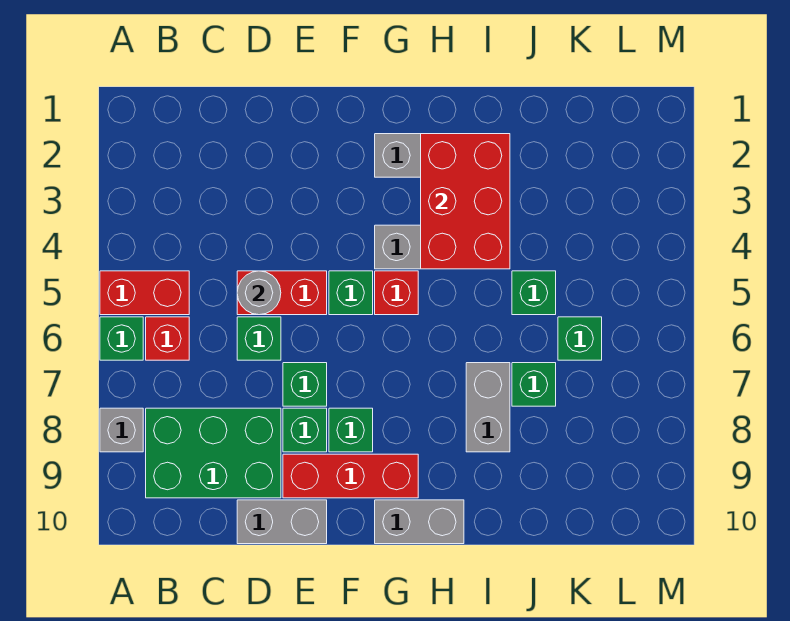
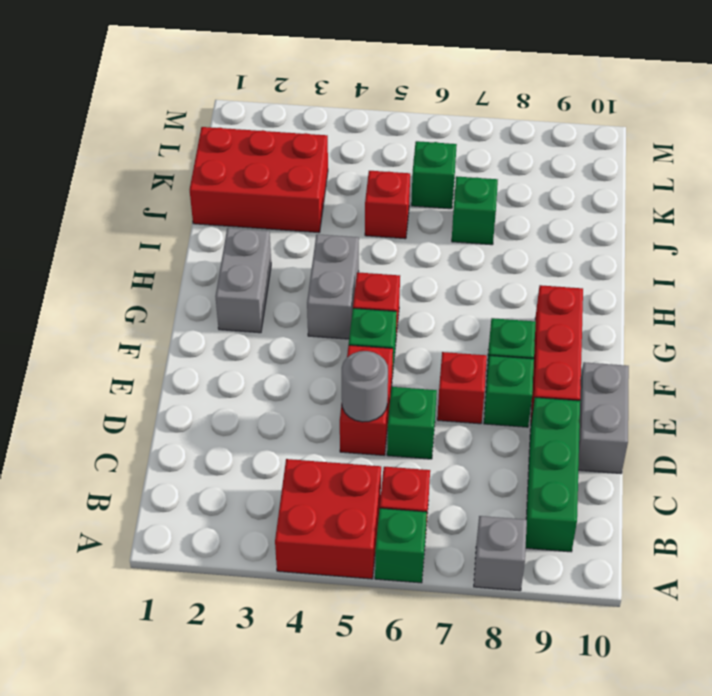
red brick A5:B5 level 1 -> red brick A4:B5 level 1
green brick B8:D9 level 1 -> green brick B9:D9 level 1
green brick E7 level 1 -> red brick E7 level 1
grey brick G10:H10 level 1 -> none
red brick H2:I4 level 2 -> red brick J1:K3 level 1
grey brick I7:I8 level 1 -> none
green brick J5 level 1 -> red brick J5 level 1

